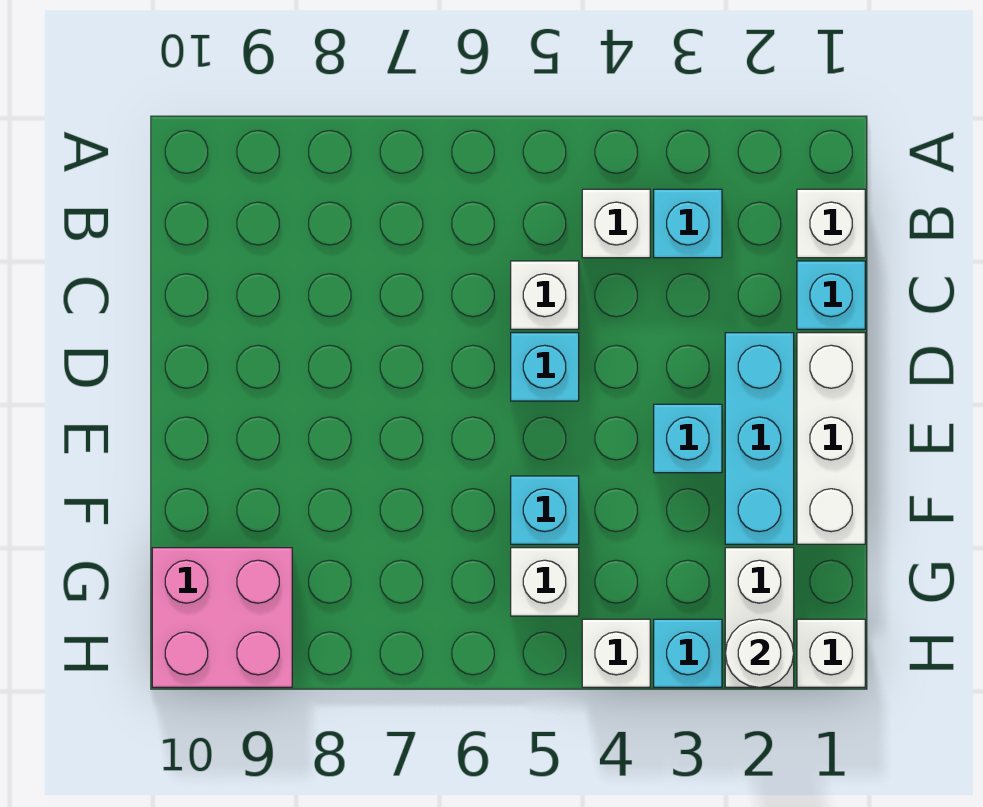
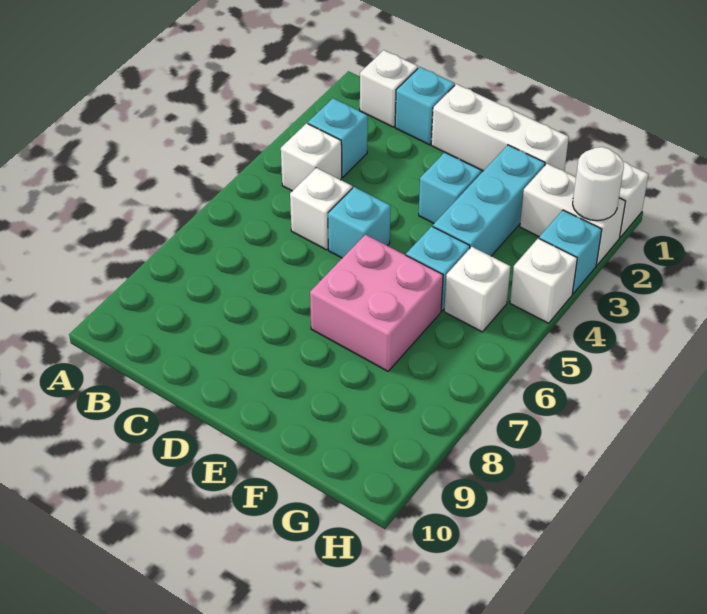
cyan brick D2:F2 level 1 -> cyan brick F2:F4 level 1
pink brick G9:H10 level 1 -> pink brick E6:F7 level 1

